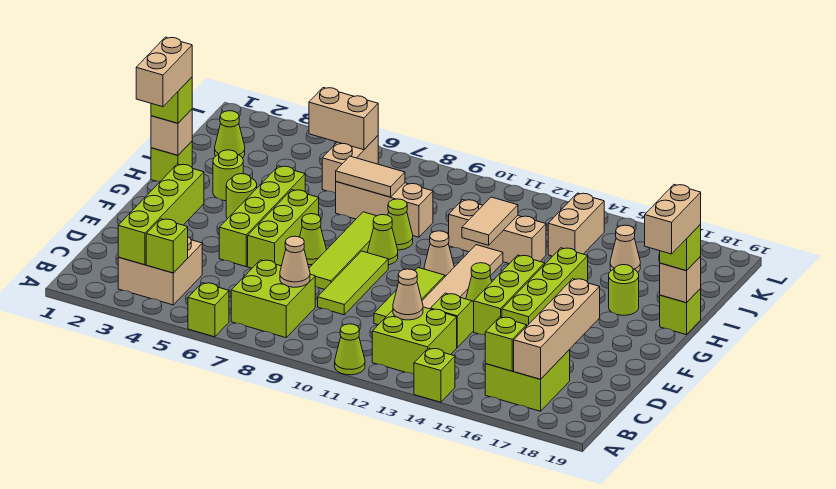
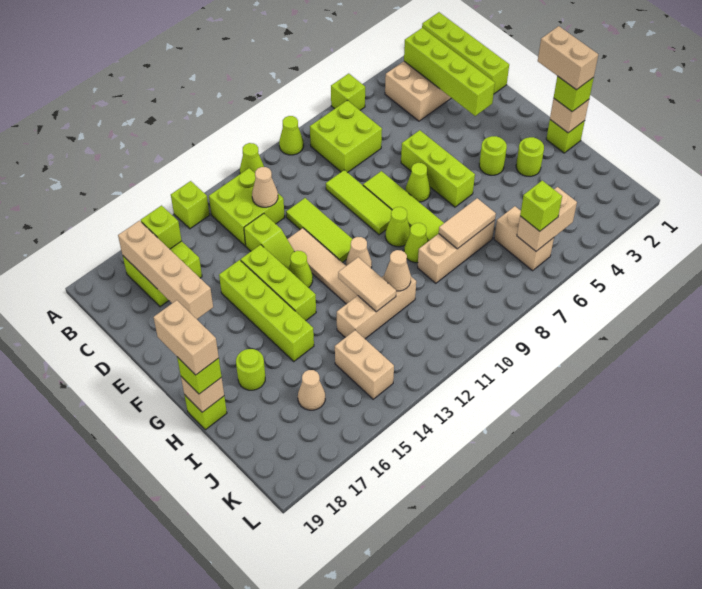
lime brick B4 level 2 -> lime brick K6 level 3
tan cone C8 level 2 -> tan cone I11 level 2
lime brick E5:H5 level 1 -> lime brick A1:D1 level 1
lime cone J2 level 1 -> lime cone A9 level 1

